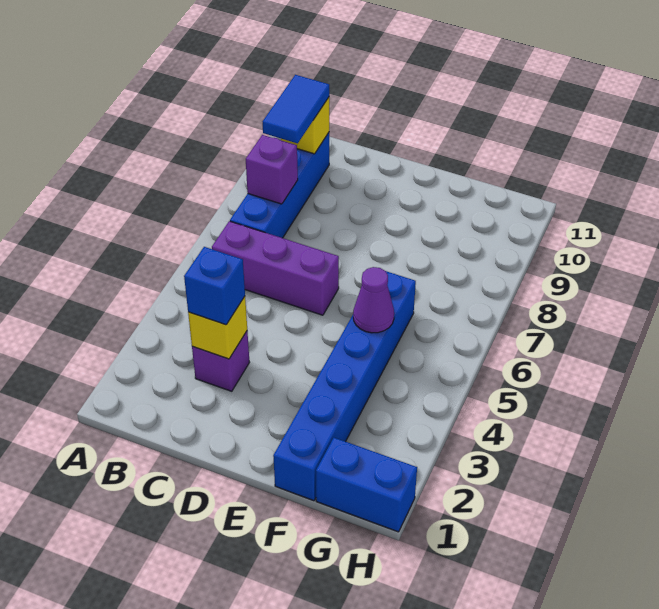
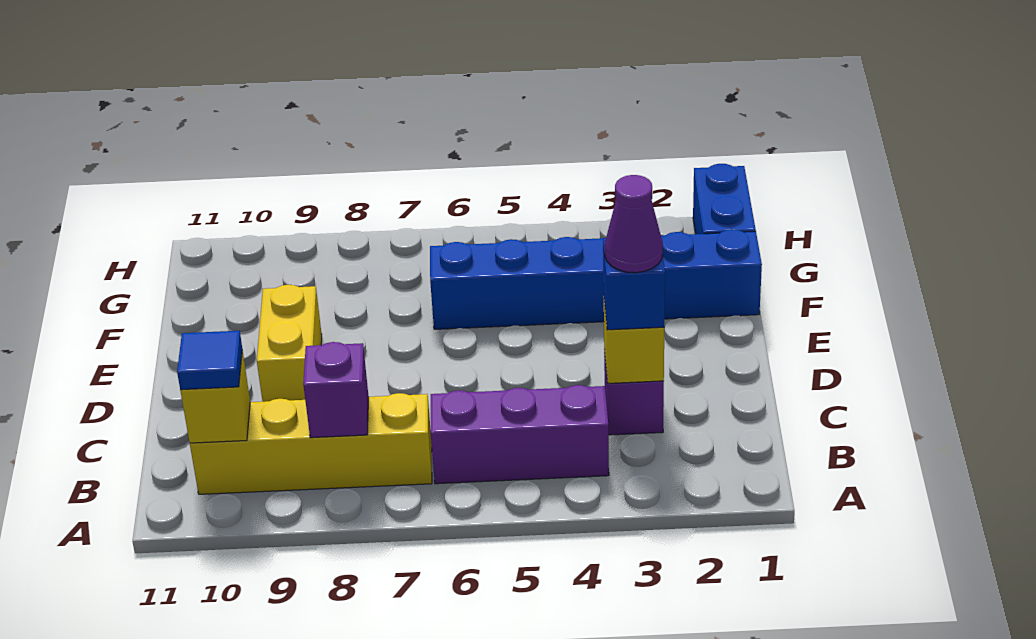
purple brick B6:D6 level 1 -> purple brick B4:B6 level 1
blue brick B7:B10 level 1 -> yellow brick B7:B10 level 1
blue tile B9:B10 level 3 -> blue tile B10 level 3
none -> yellow brick D9:E9 level 1
purple cone F5 level 2 -> purple cone C3 level 4

